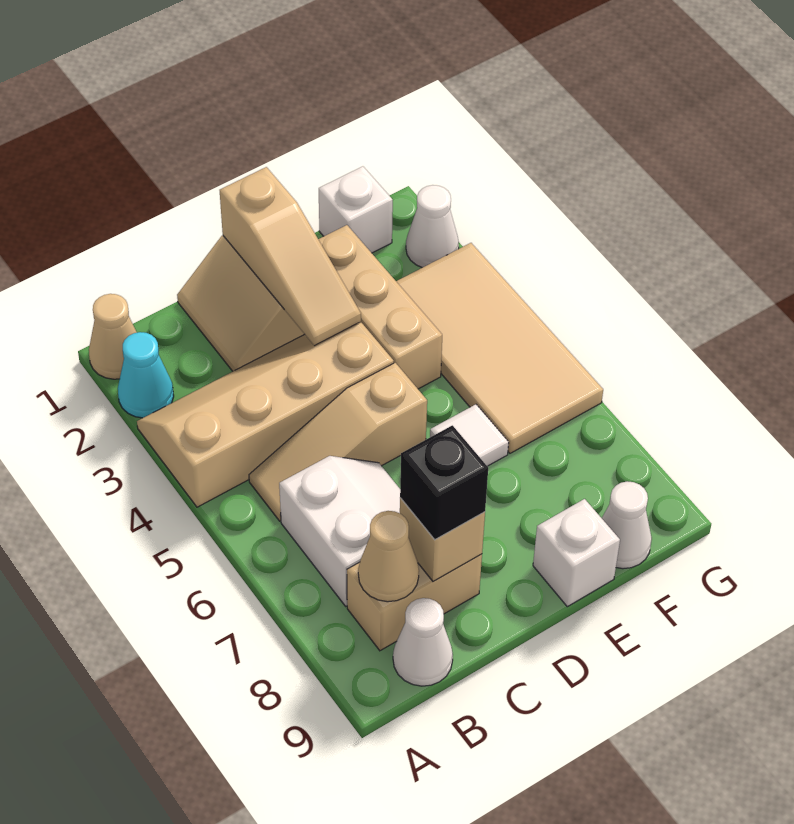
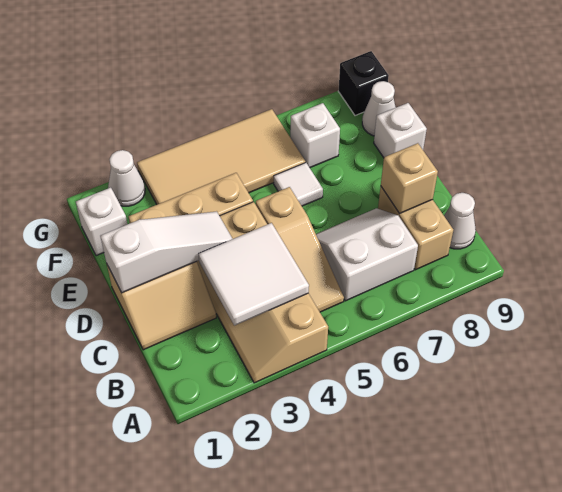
tan cone A1 level 1 -> none
cyan cone A2 level 1 -> none
none -> white tile B3:C4 level 2
tan cone B8 level 2 -> none
black brick C8 level 3 -> black brick G9 level 1
tan slope D1:D3 level 2 top 1 -> white slope D1:D3 level 2 top 1
none -> white brick F7 level 1

